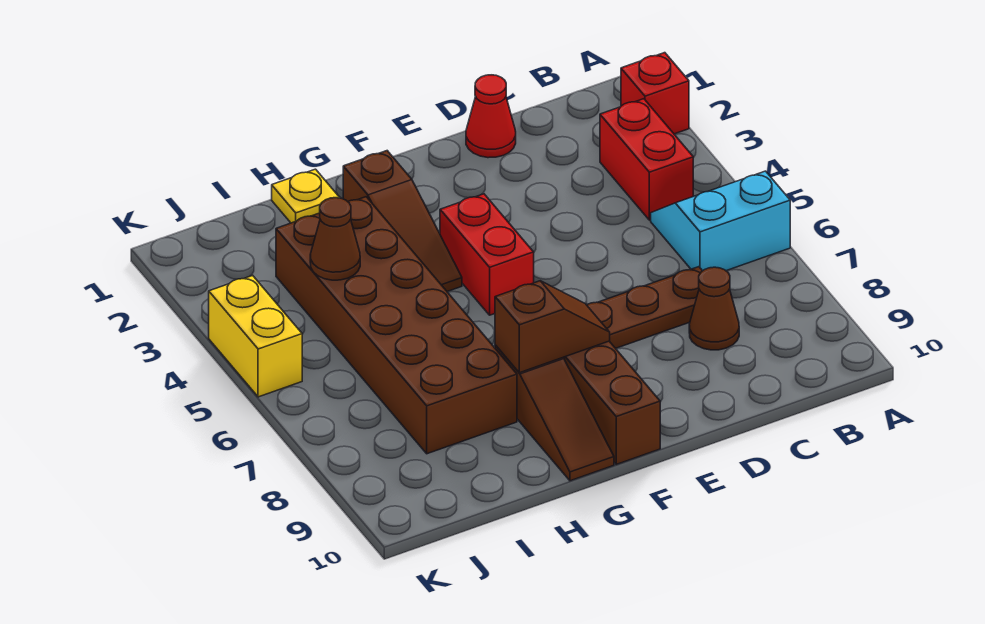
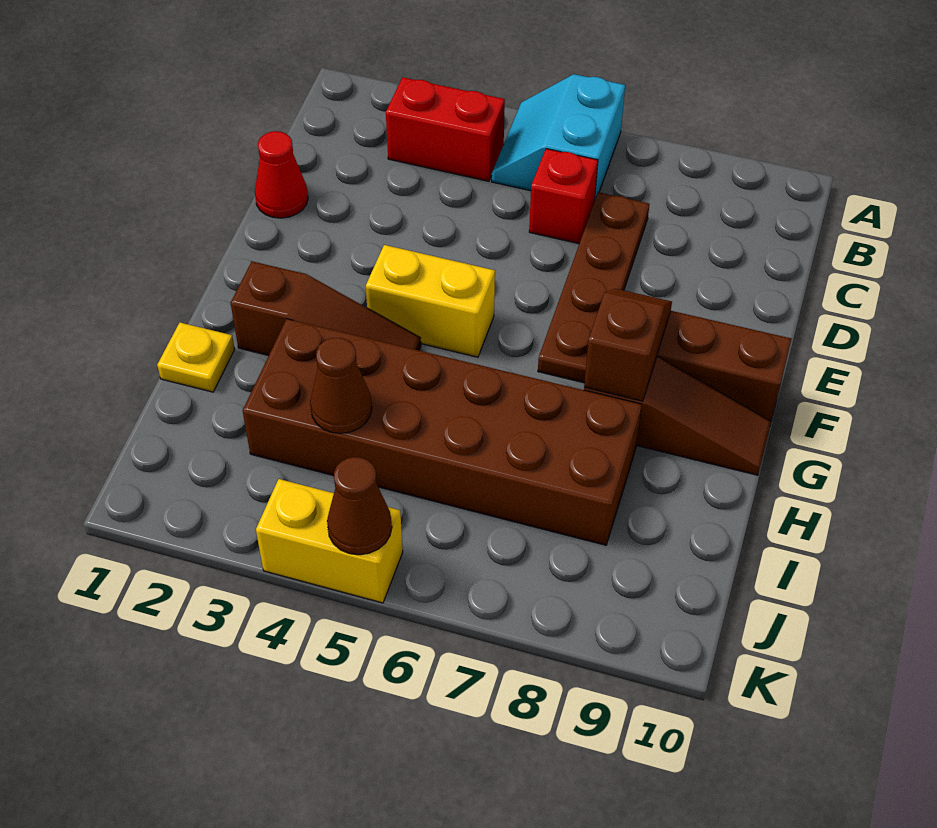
red brick A2 level 1 -> red brick C6 level 1
brown cone C8 level 1 -> brown cone K5 level 2
red brick F4:F5 level 1 -> yellow brick F4:F5 level 1

